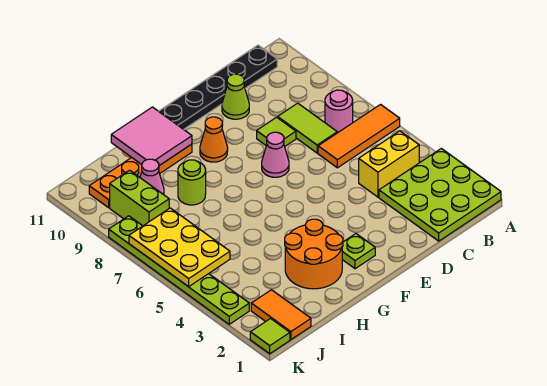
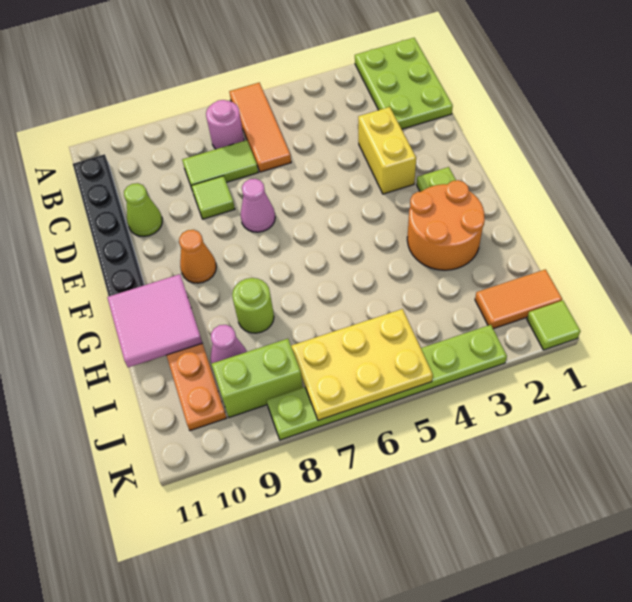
lime plate A1:C3 level 1 -> lime plate A1:C2 level 1
yellow brick B4:C4 level 1 -> yellow brick D3:E3 level 1

